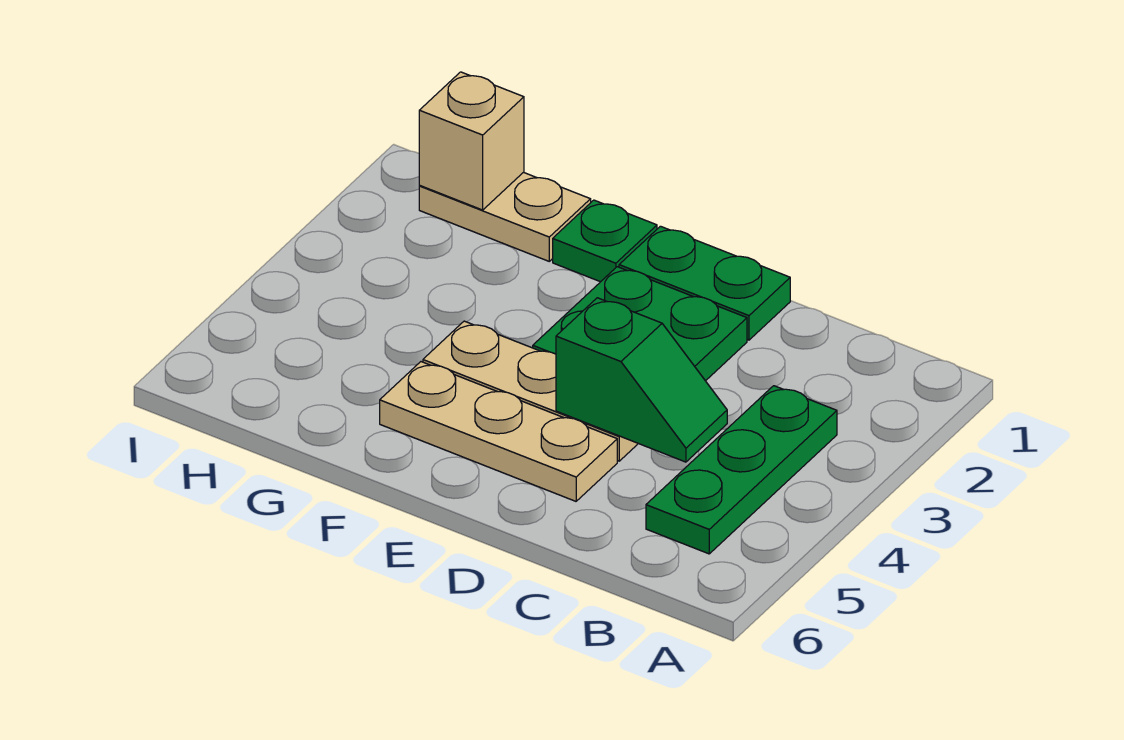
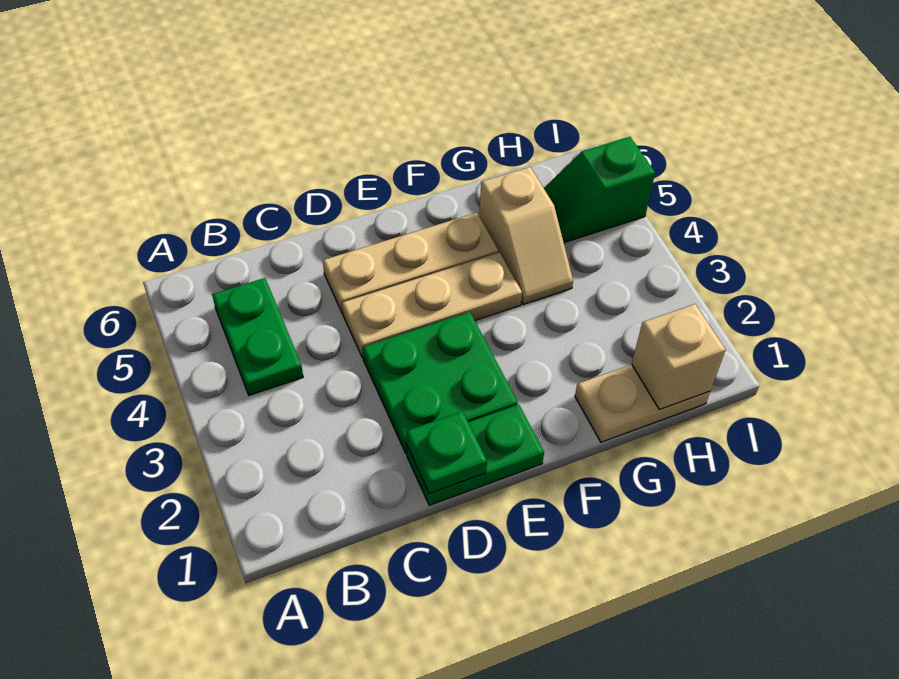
green plate B3:B5 level 1 -> green plate B4:B5 level 1
green slope C4:D4 level 2 top D -> green slope H5:I5 level 1 top I
green plate F1 level 1 -> green plate D1 level 2
none -> tan slope G4:G5 level 1 top 5

